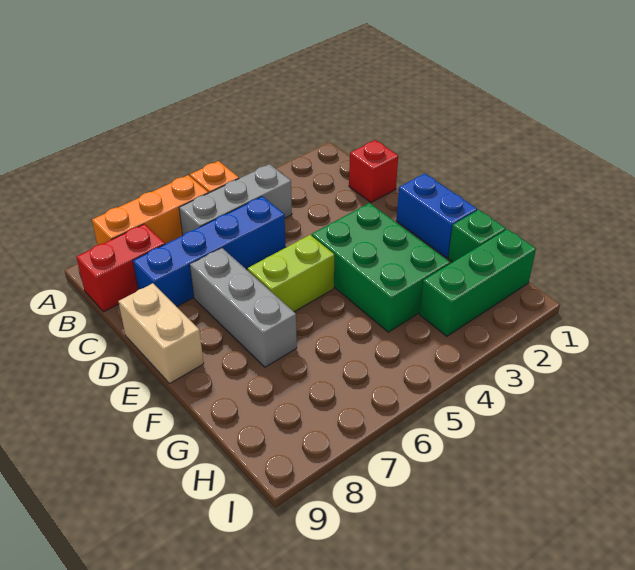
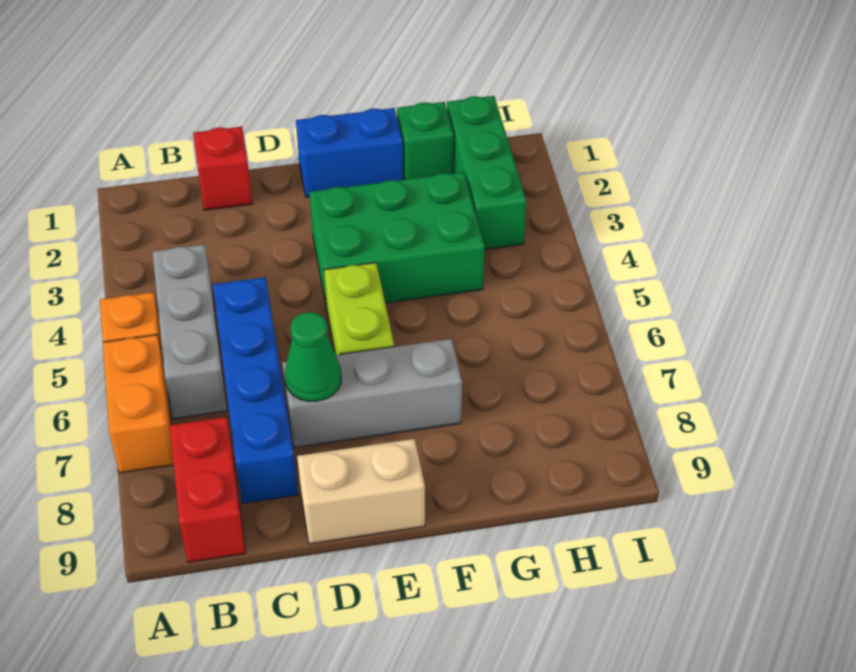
orange brick A6:A8 level 1 -> orange brick A6:A7 level 1
none -> green cone D7 level 2

